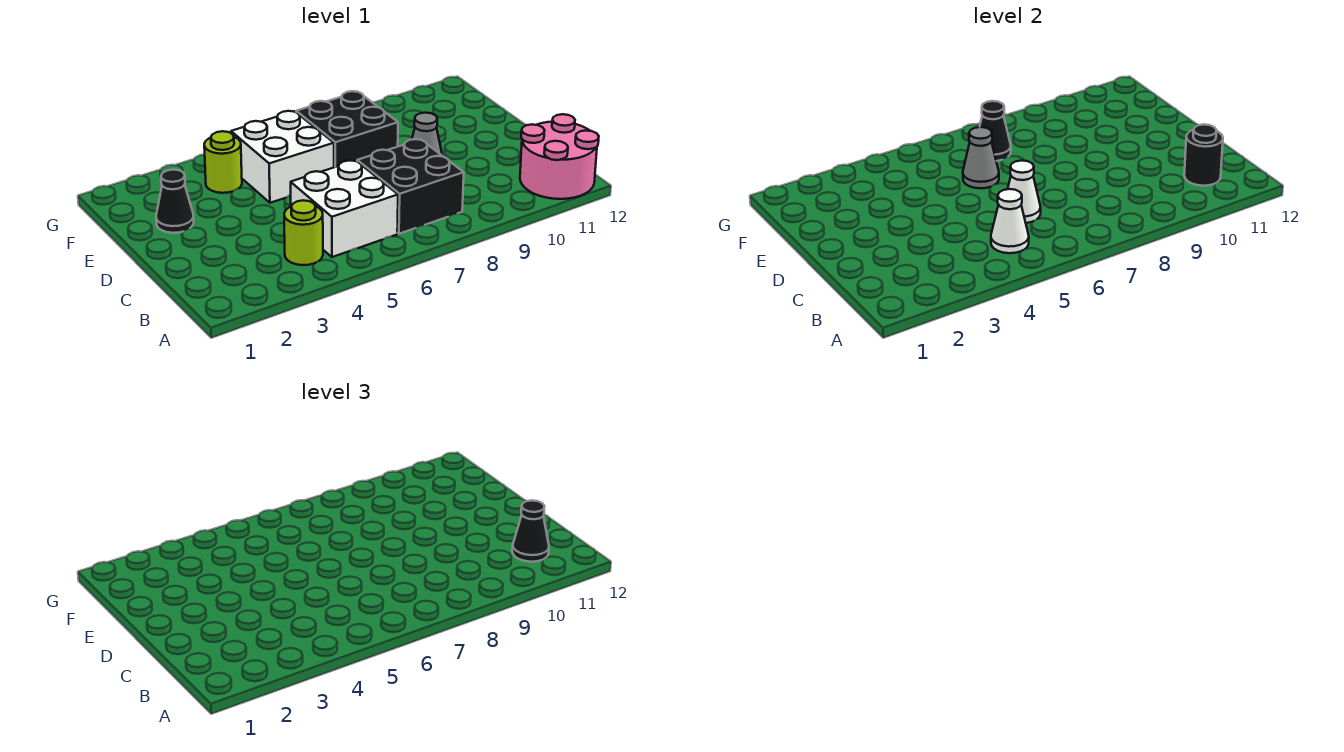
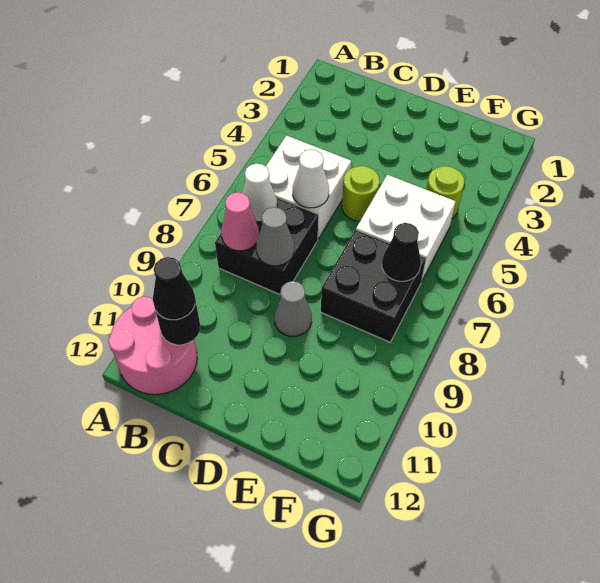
lime round brick B4 level 1 -> lime round brick D5 level 1
white cone B5 level 2 -> white cone B7 level 2
none -> pink cone B8 level 2
black cone E2 level 1 -> none
grey cone E6 level 2 -> grey cone C8 level 2

